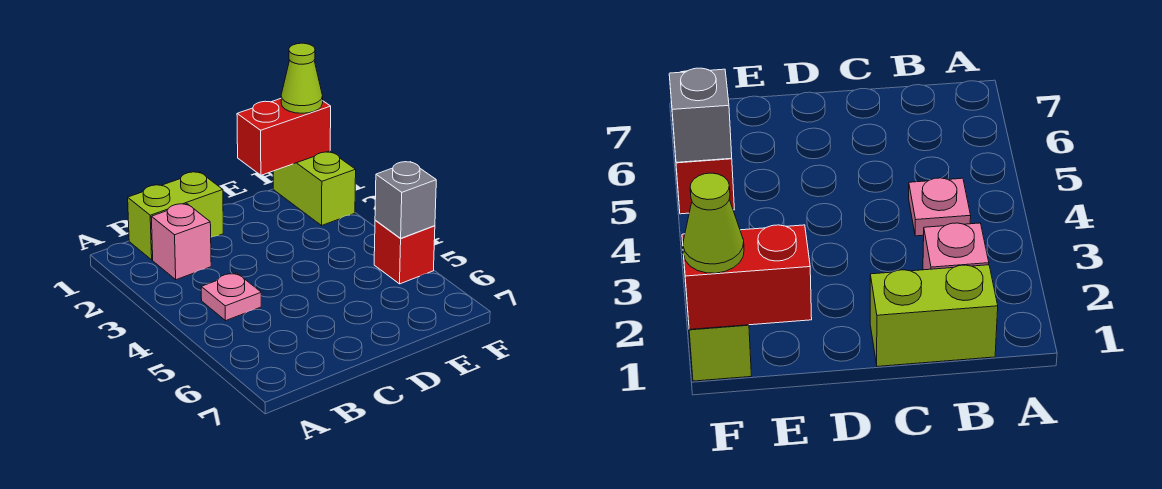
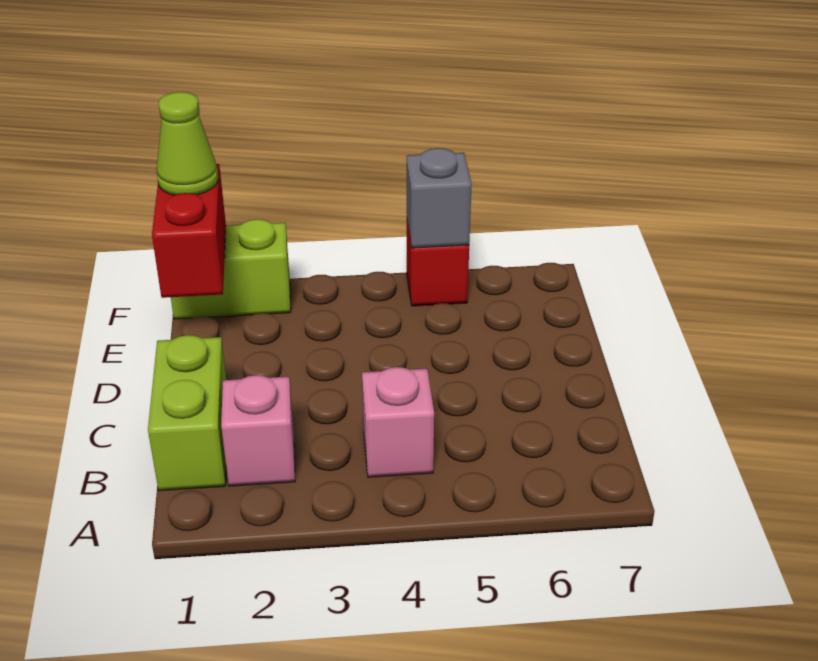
pink plate B4 level 1 -> pink brick B4 level 1

